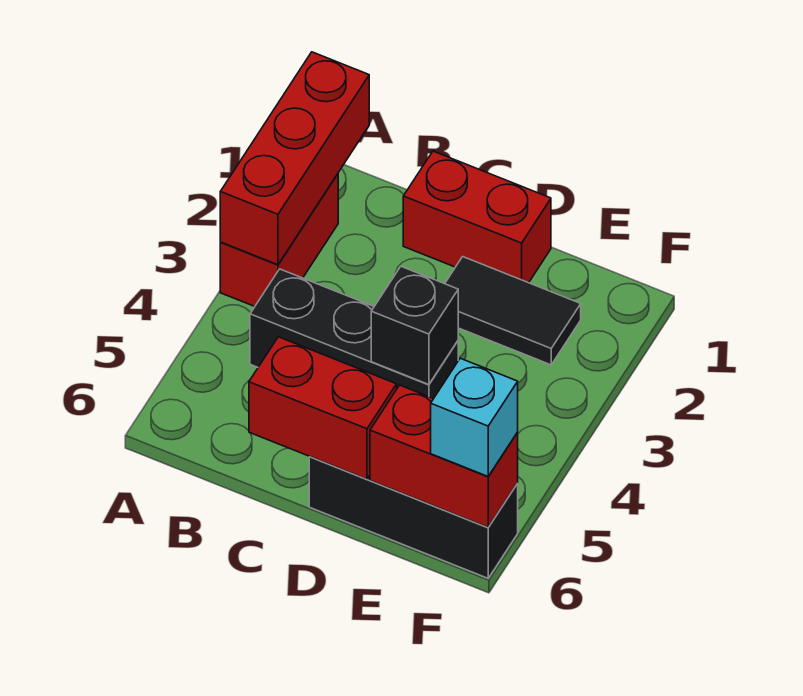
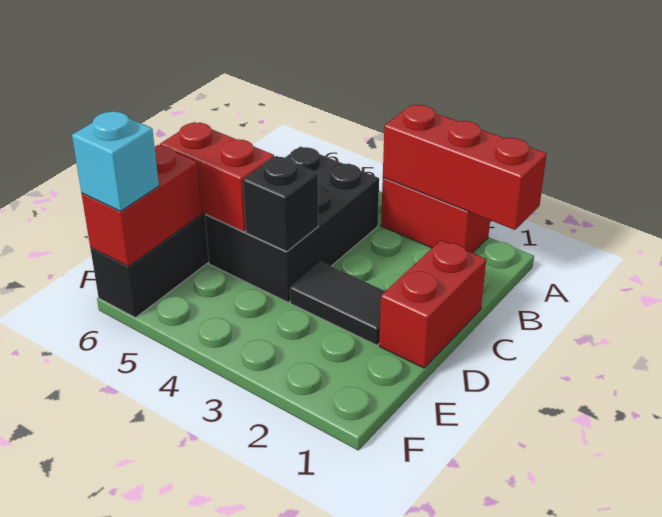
black brick B4:D4 level 1 -> black brick B4:D5 level 1
red brick C6:D6 level 2 -> red brick D5:D6 level 2
black tile D2:E2 level 1 -> black tile D2:D3 level 1

